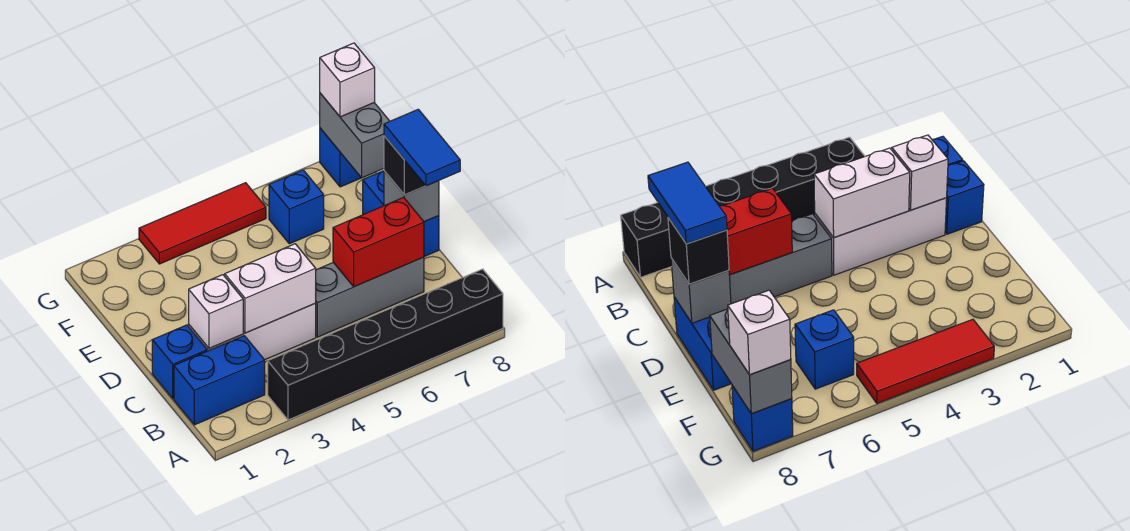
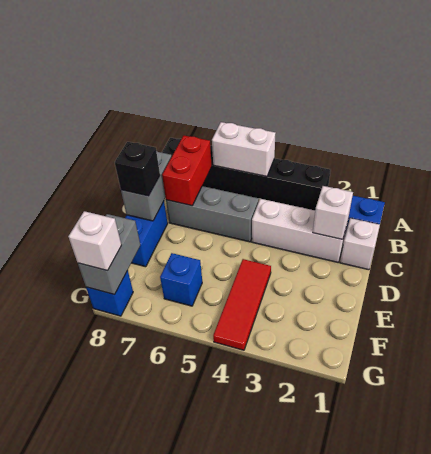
blue brick C1 level 1 -> white brick C1 level 1
white brick C3:C4 level 2 -> white brick A5:A6 level 2
red brick C6:C7 level 2 -> red brick B7:C7 level 2
blue tile C8:D8 level 4 -> none
grey brick D8 level 2 -> grey brick C8:D8 level 2
red tile G3:G5 level 1 -> red tile E4:G4 level 1

